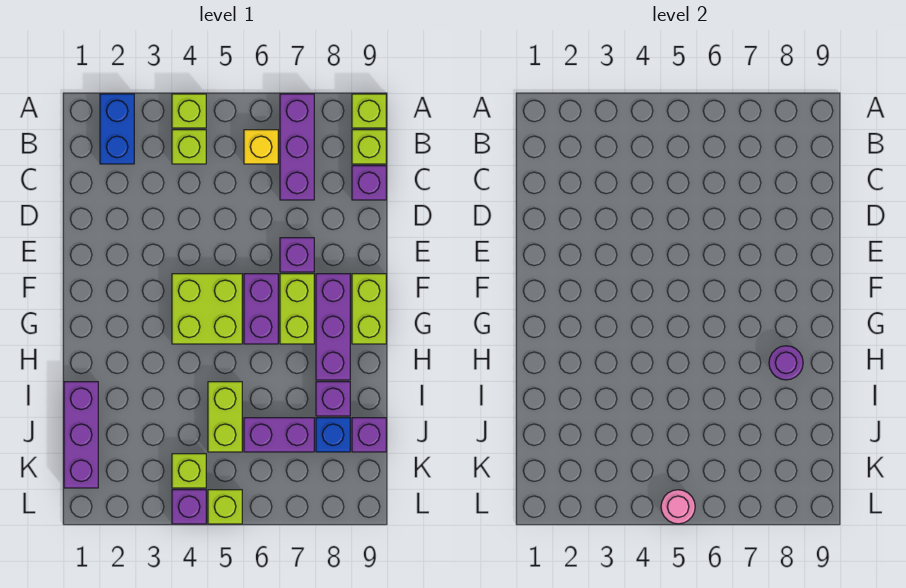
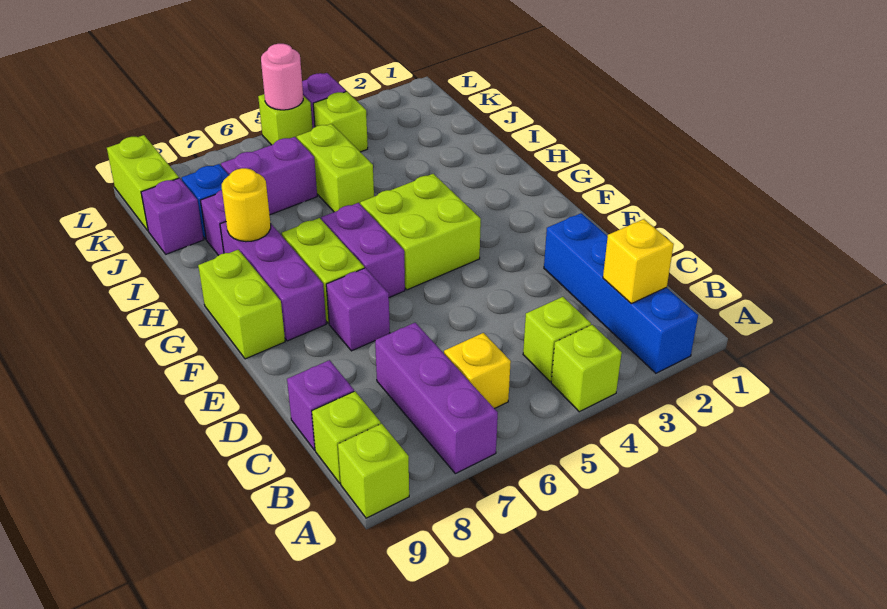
blue brick A2:B2 level 1 -> blue brick A2:D2 level 1
none -> yellow brick B2 level 2
purple round brick H8 level 2 -> yellow round brick H8 level 2
purple brick I1:K1 level 1 -> none
none -> lime brick K9:L9 level 1

